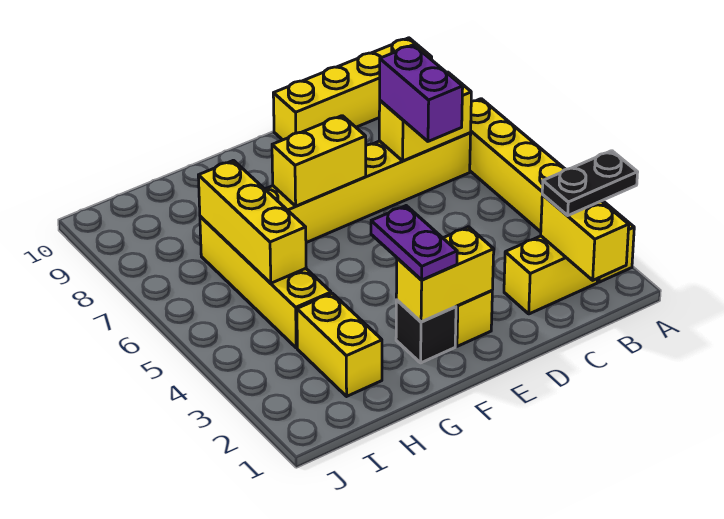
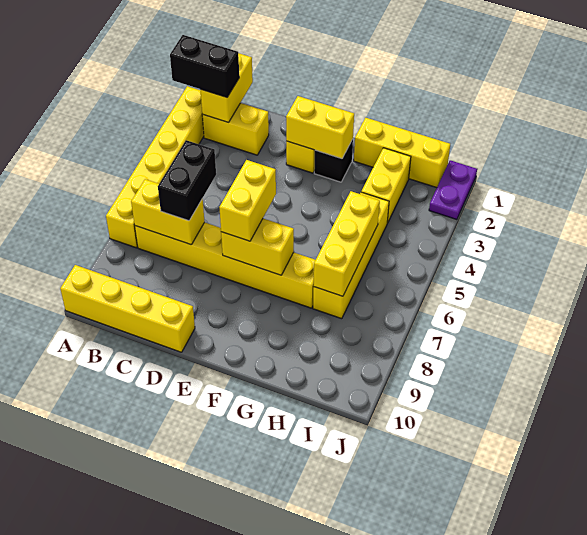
black plate A2:B2 level 3 -> black brick A2:B2 level 3
purple brick C6:C7 level 3 -> black brick C6:C7 level 3
none -> yellow brick E6:E7 level 3
purple plate F2:F3 level 3 -> purple plate J1:J2 level 1
none -> yellow brick G1:I1 level 1

